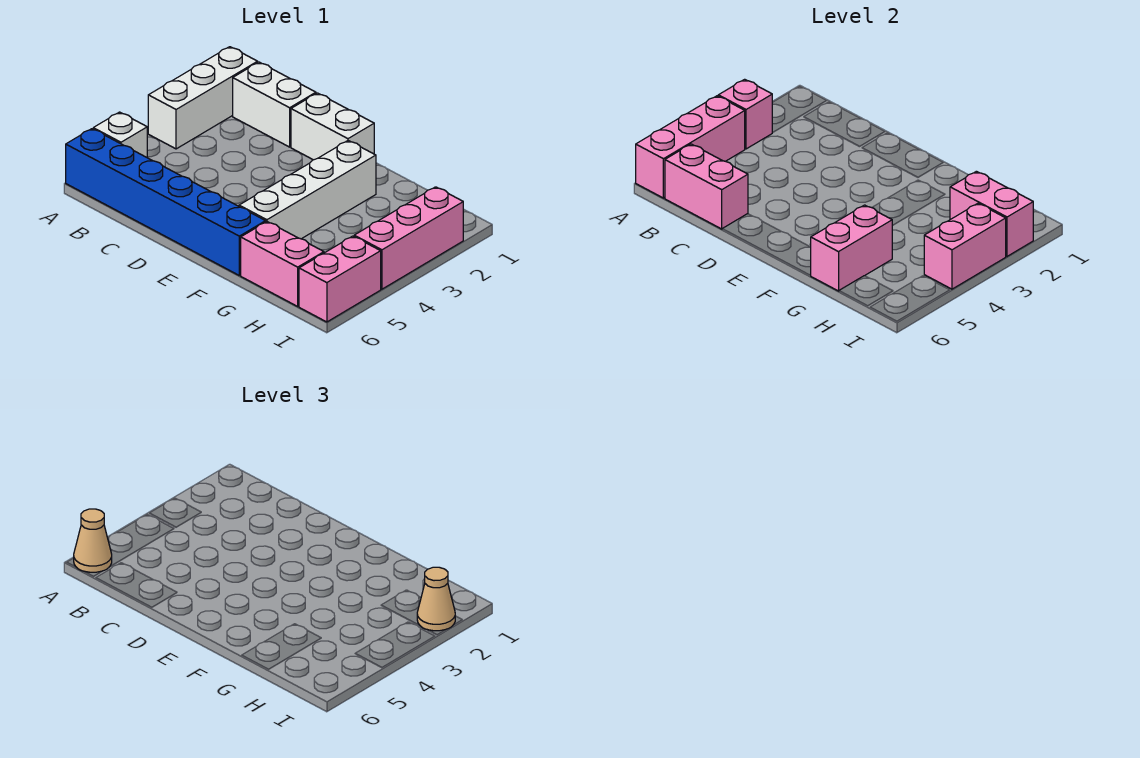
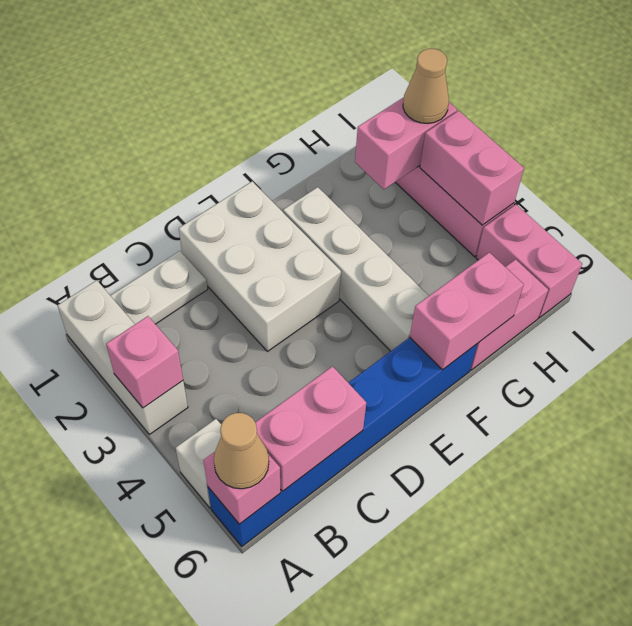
pink brick A4:A6 level 2 -> pink brick A6 level 2
white brick B1:C1 level 1 -> white plate B1:C1 level 1
white brick D1:E1 level 1 -> white brick D1:E3 level 1
pink brick G5:G6 level 2 -> pink brick F6:G6 level 2

